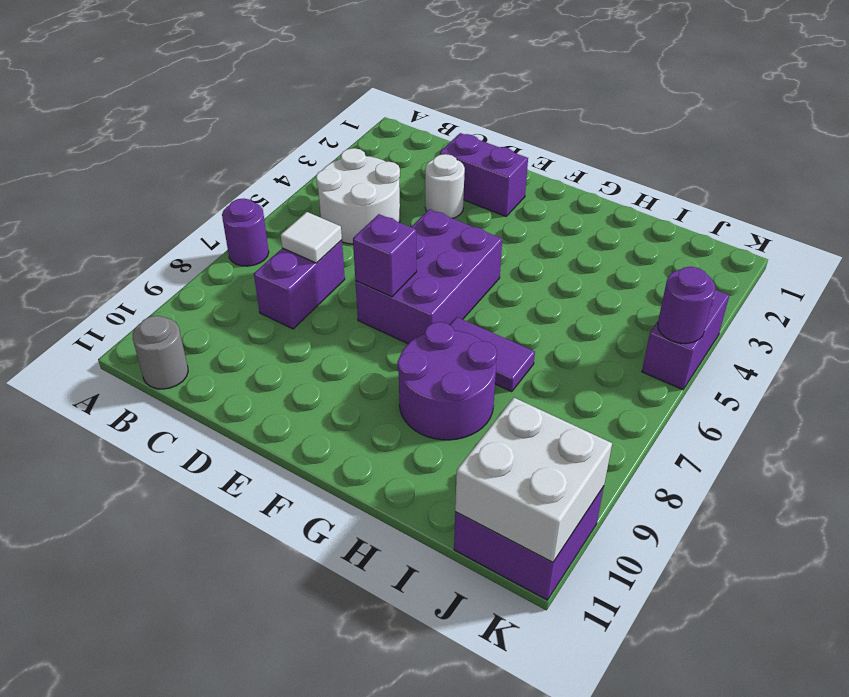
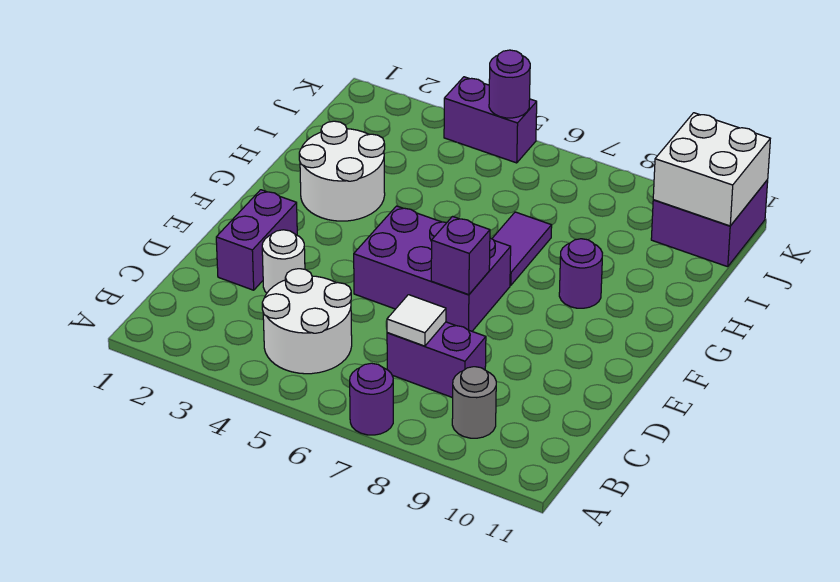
grey round brick B11 level 1 -> grey round brick B9 level 1
none -> white round brick G2:H3 level 1
purple round brick G8:H9 level 1 -> purple round brick G9 level 1

